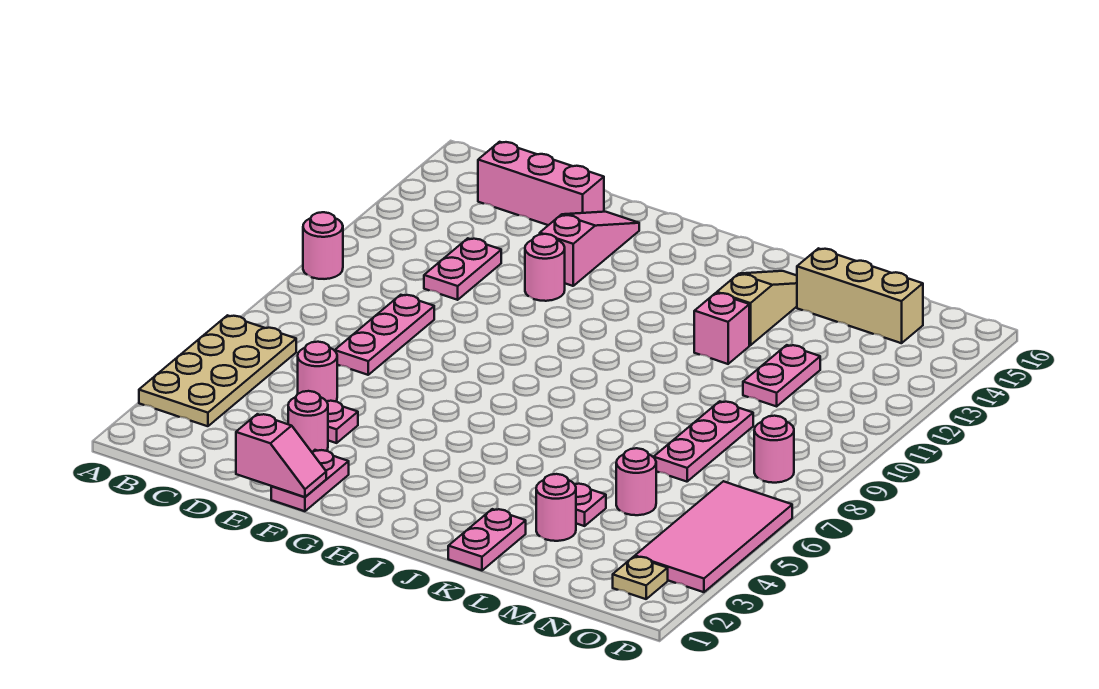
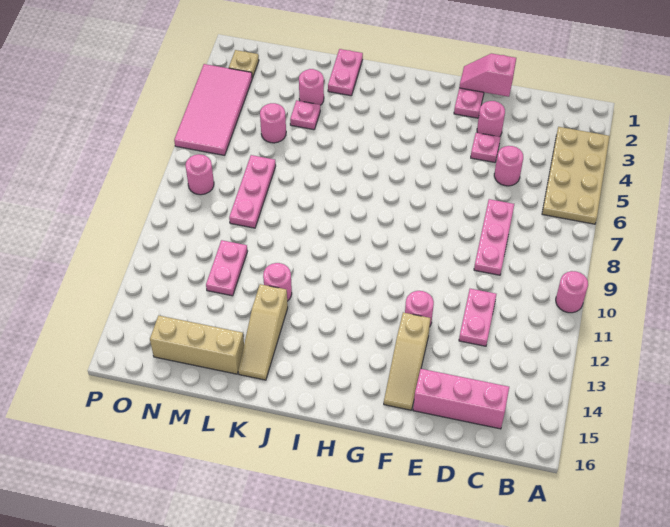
pink slope F13:F15 level 1 top 13 -> tan slope F13:F15 level 1 top 13
pink brick K12 level 1 -> pink round brick K12 level 1

